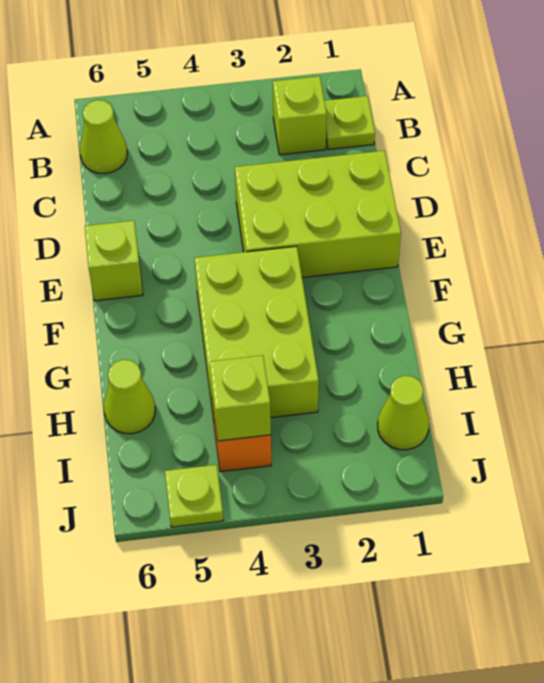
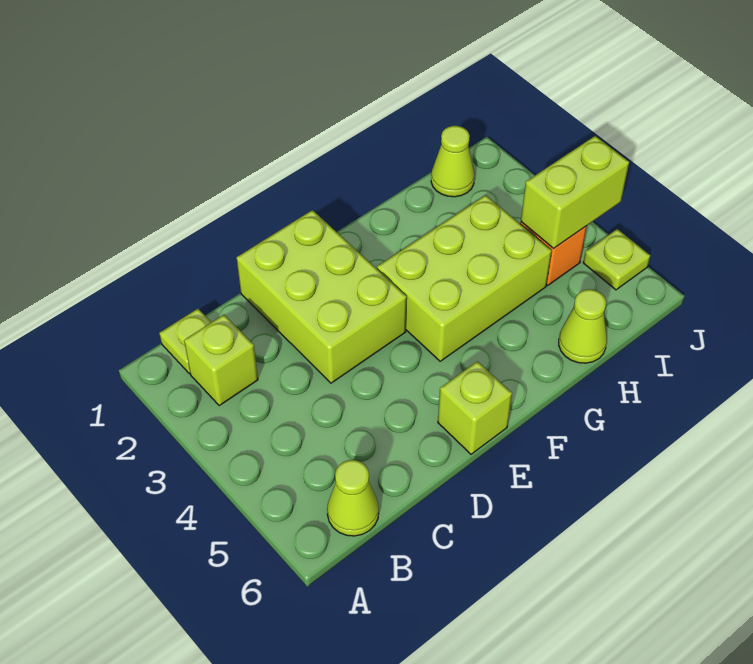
lime brick I4 level 2 -> lime brick I4:J4 level 2

